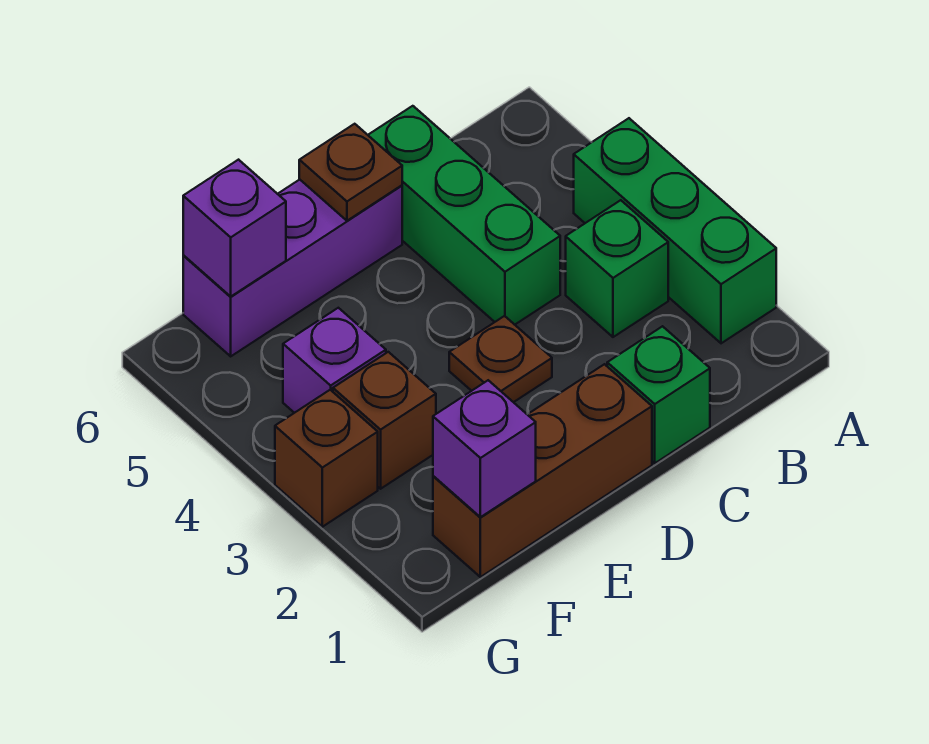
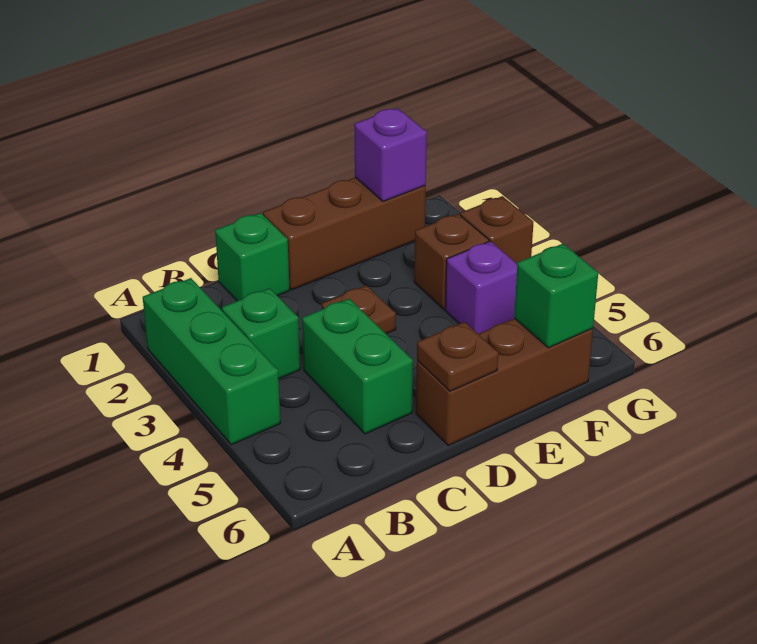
green brick C4:C6 level 1 -> green brick C4:C5 level 1
purple brick D6:F6 level 1 -> brown brick D6:F6 level 1
purple brick F6 level 2 -> green brick F6 level 2

